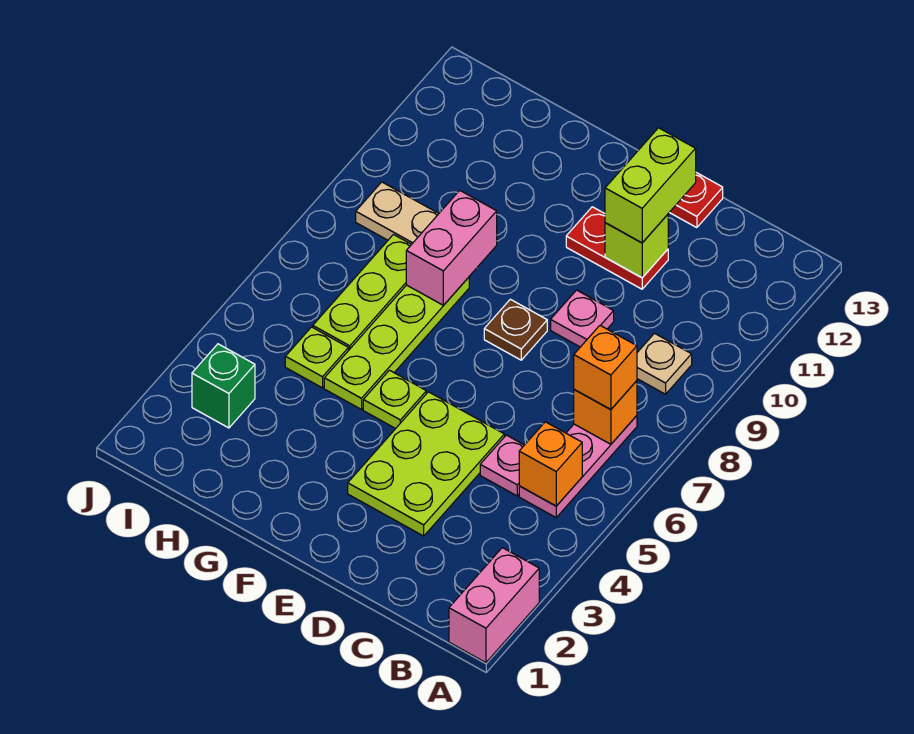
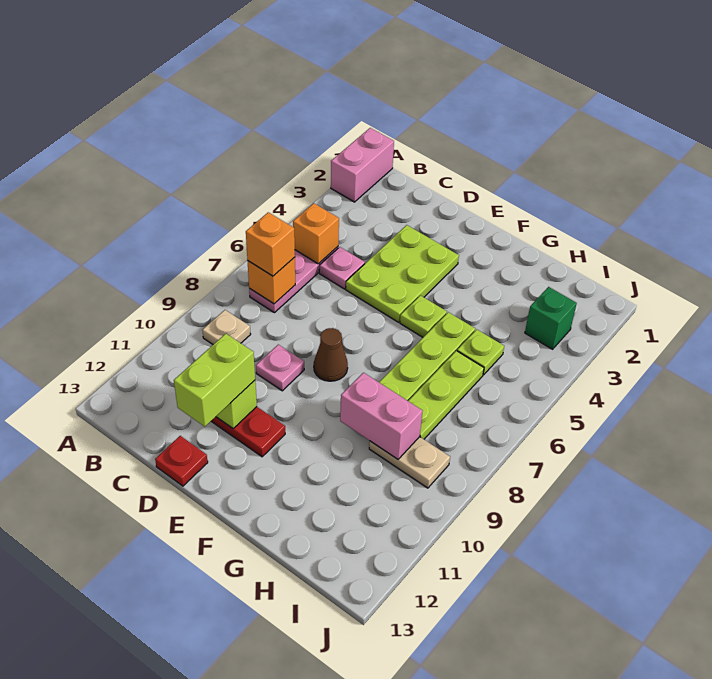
brown plate E8 level 1 -> brown cone E8 level 1
pink brick G8:G9 level 2 -> pink brick G9:H9 level 2

